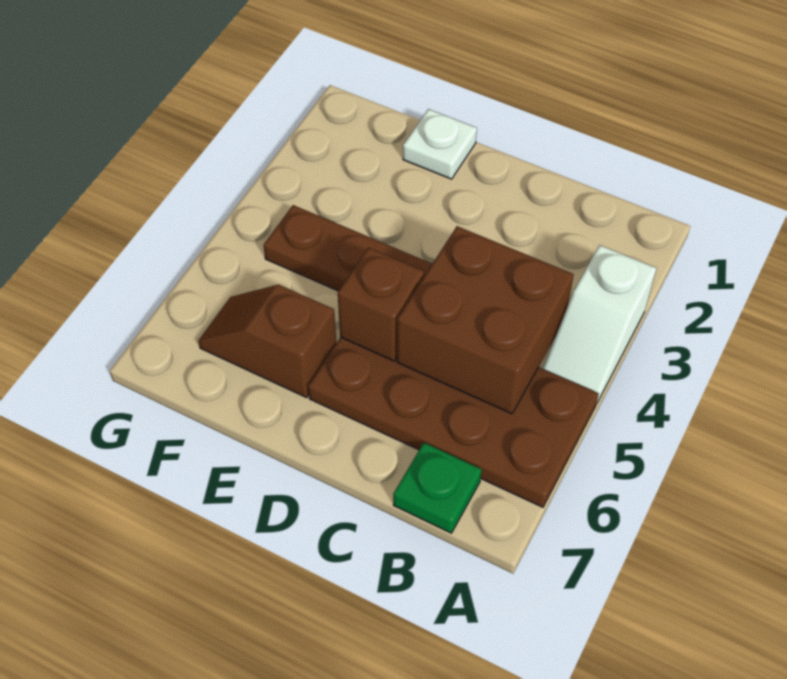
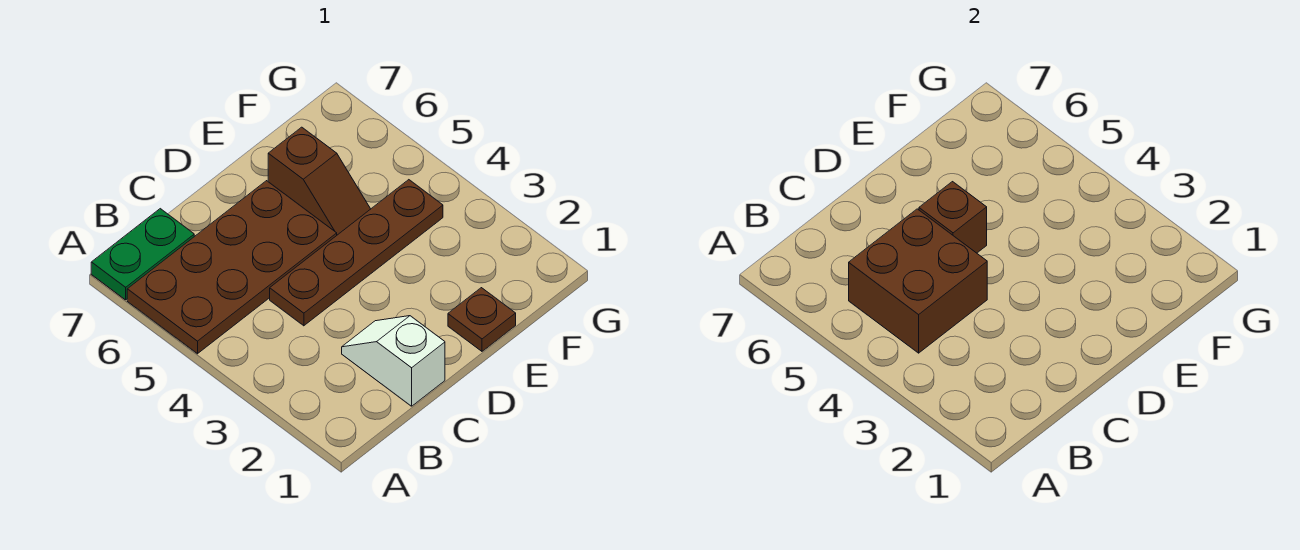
white slope A3:A4 level 1 top 3 -> white slope C1:C2 level 1 top 1
green plate B7 level 1 -> green plate A7:B7 level 1
white plate E1 level 1 -> brown plate E1 level 1
brown slope E6:F6 level 1 top E -> brown slope E5:E6 level 1 top 6

